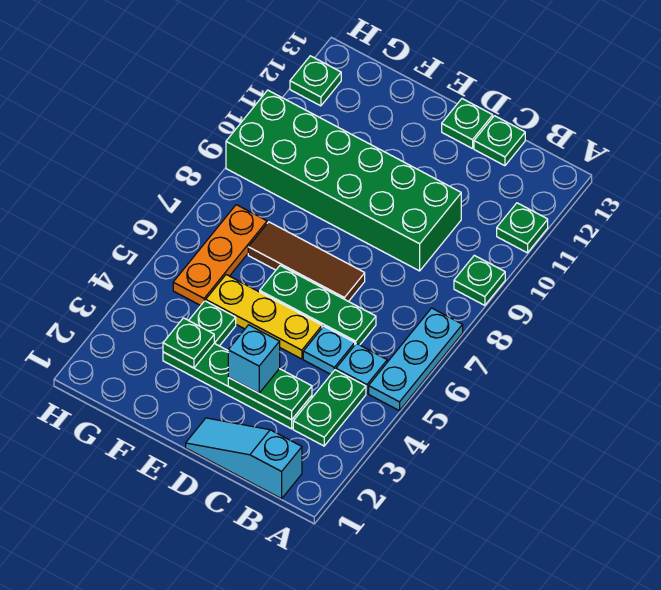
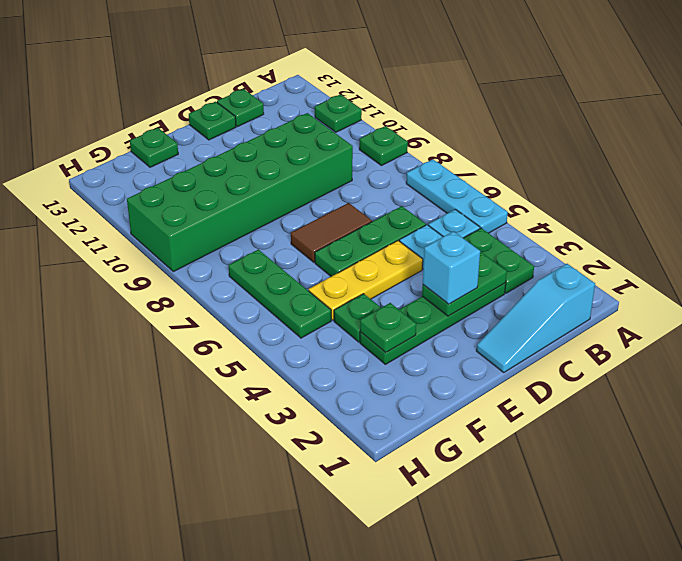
brown tile D7:F7 level 1 -> brown tile D7:E7 level 1
orange plate G5:G7 level 1 -> green plate G5:G7 level 1
green plate H12 level 1 -> green plate F13 level 1

